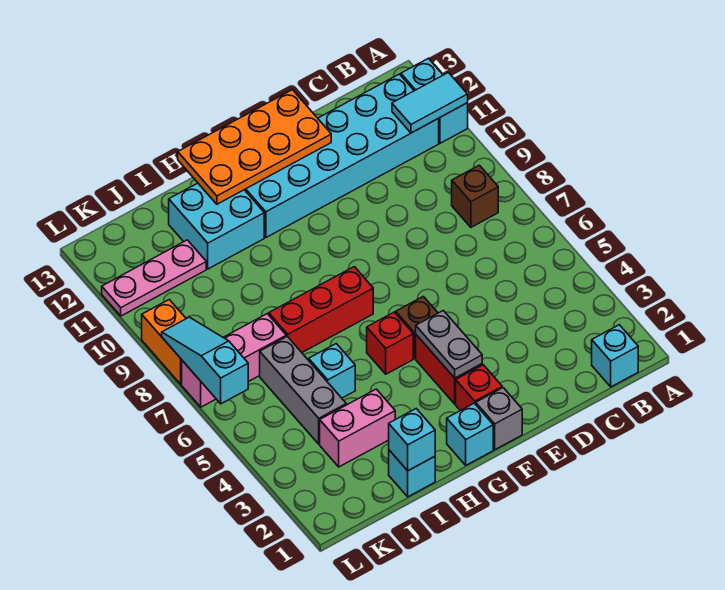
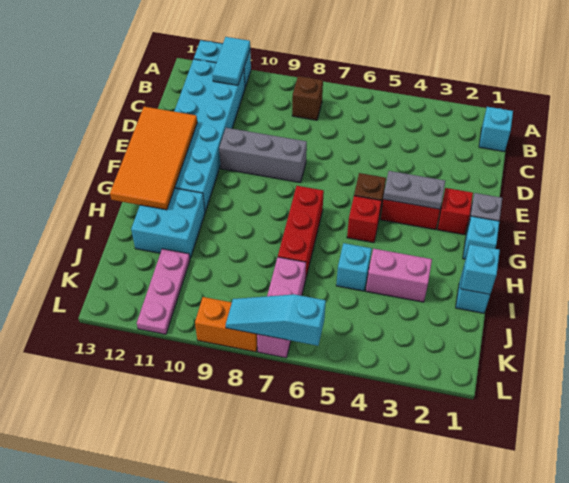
orange plate E12:H13 level 2 -> orange tile E12:H13 level 2
pink brick I3:J3 level 1 -> pink brick I3:I4 level 1
grey brick J4:J6 level 1 -> grey brick E8:E10 level 1

